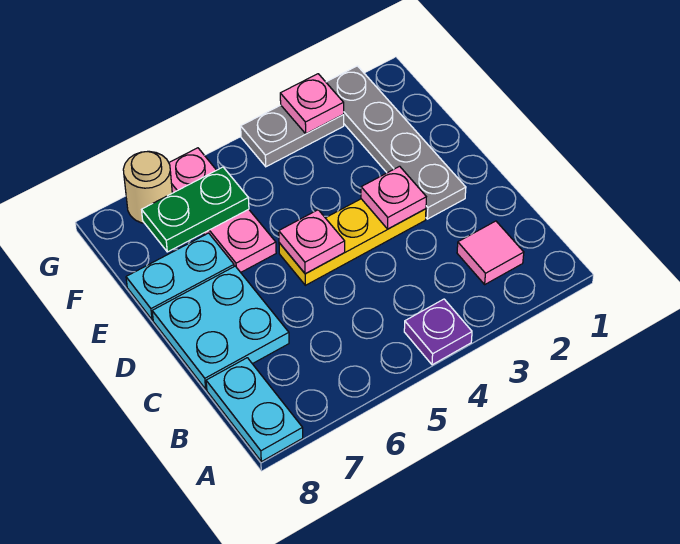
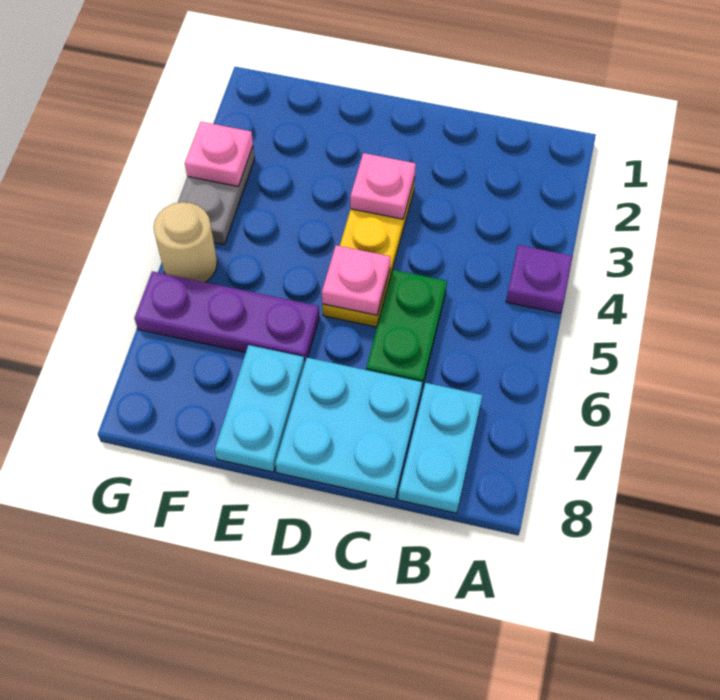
cyan plate A8:B8 level 1 -> cyan plate B7:B8 level 1
pink tile B2 level 1 -> none
grey plate D2:G2 level 1 -> none
pink plate E6:G6 level 1 -> purple plate E6:G6 level 1
green plate F6:F7 level 2 -> green plate C5:C6 level 1
tan round brick G7 level 1 -> tan round brick G5 level 1

